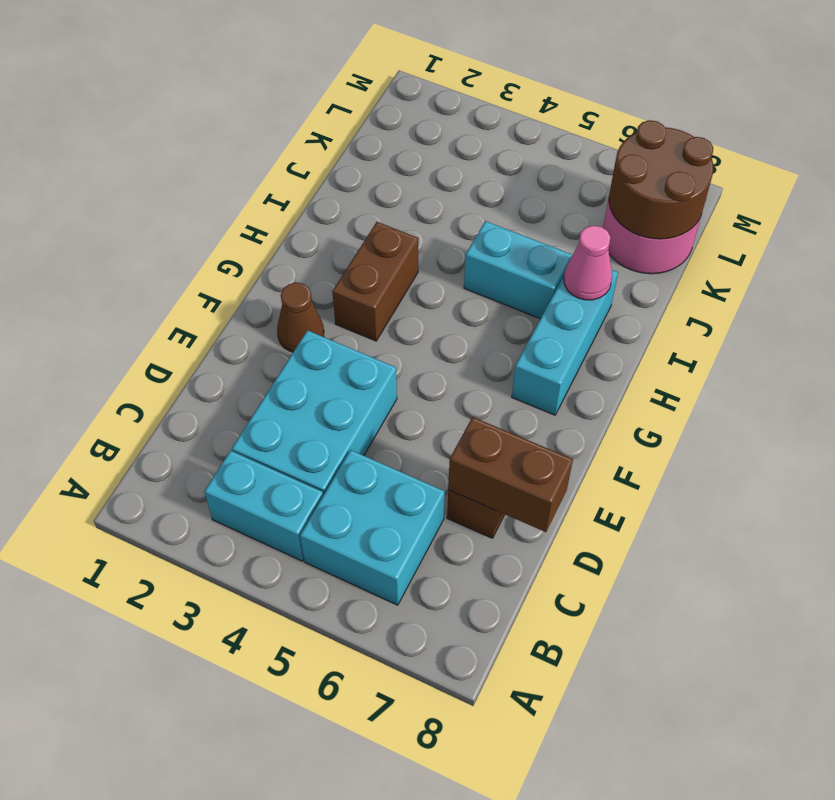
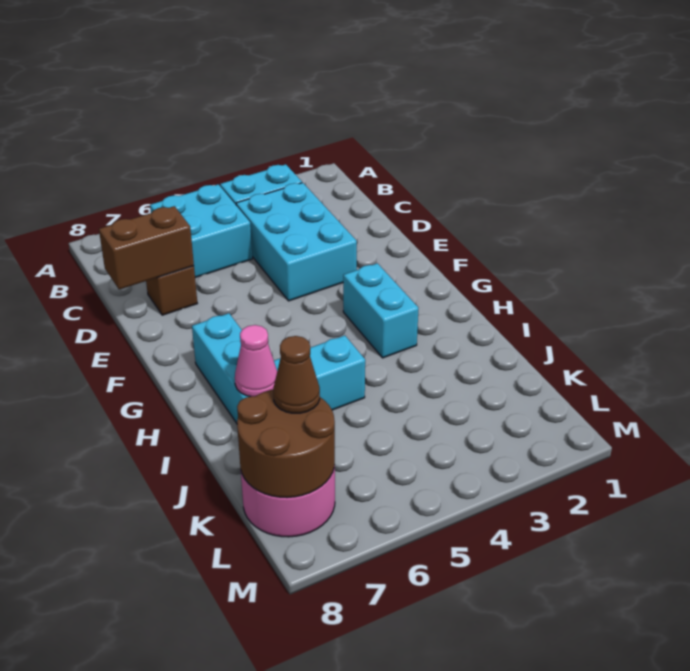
brown cone F2 level 1 -> brown cone K7 level 3
brown brick G3:H3 level 1 -> cyan brick G3:H3 level 1

